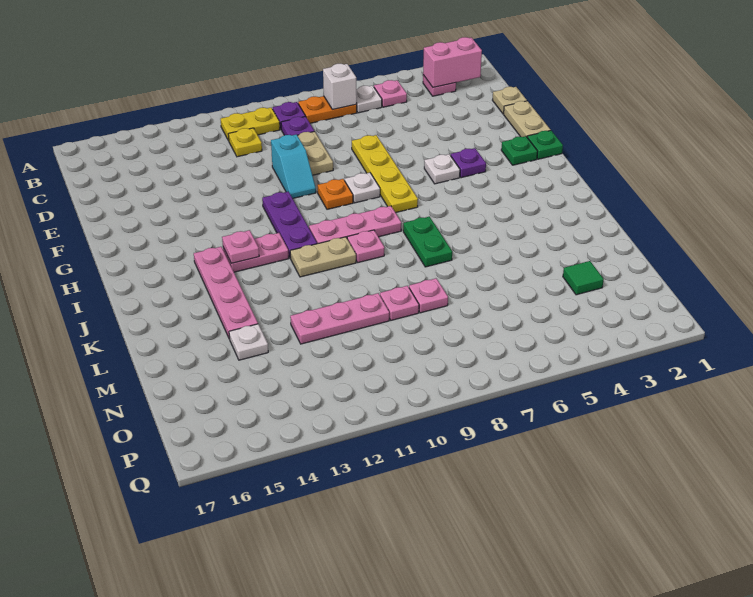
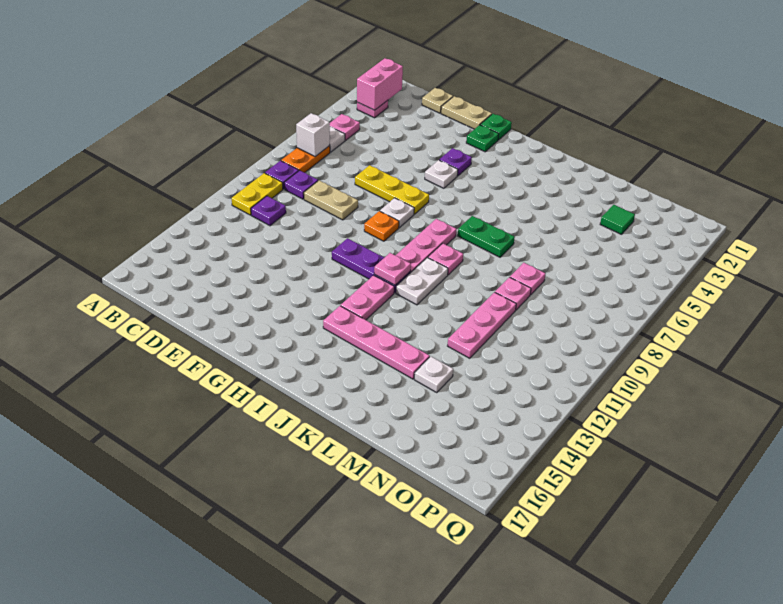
yellow plate C11 level 1 -> purple plate C11 level 1
yellow plate E7:H7 level 1 -> yellow plate E7:G7 level 1
cyan slope E10:F10 level 1 top E -> none
pink plate I13 level 2 -> pink plate I11 level 2
tan plate J10:J11 level 1 -> white plate J10:J11 level 1

